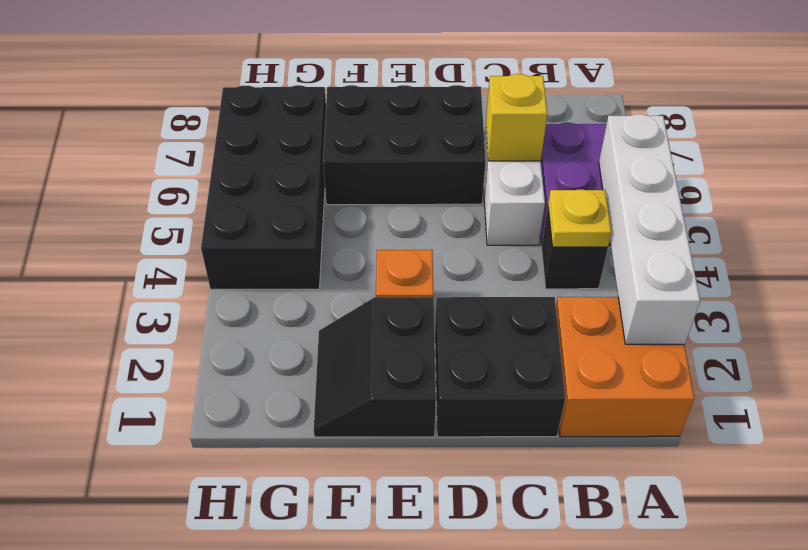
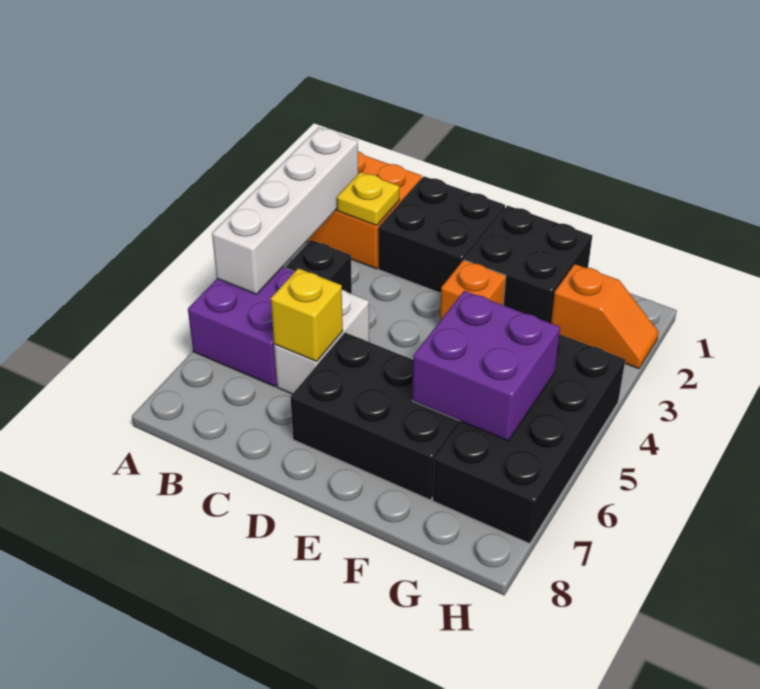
yellow plate B4 level 2 -> yellow plate B2 level 2
black slope E1:F2 level 1 top E -> black brick E1:F2 level 1
none -> purple brick F5:G6 level 2
none -> orange slope G2:H2 level 1 top G

